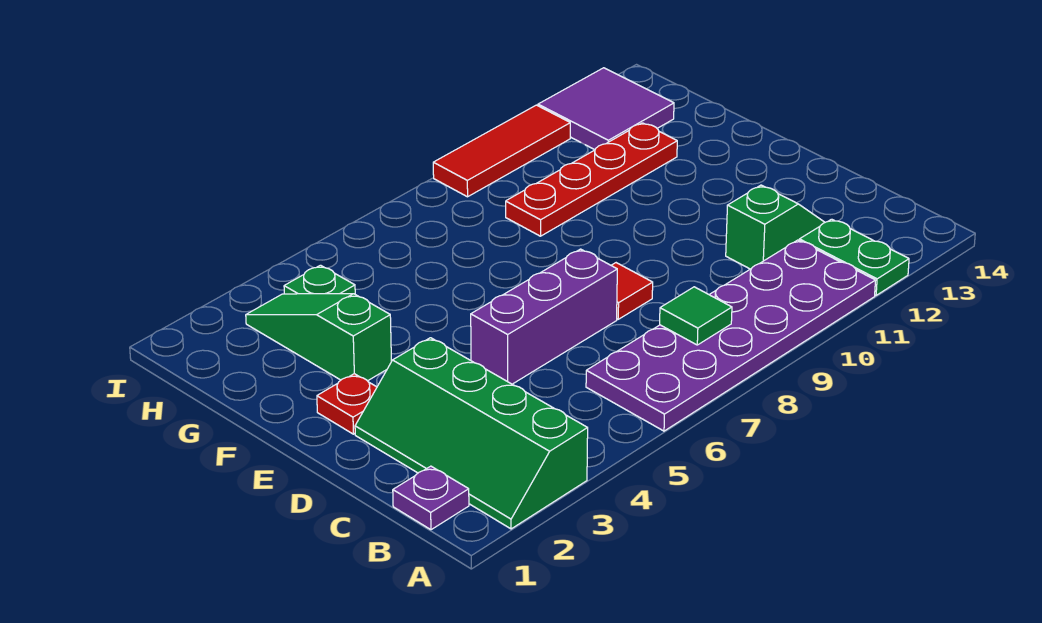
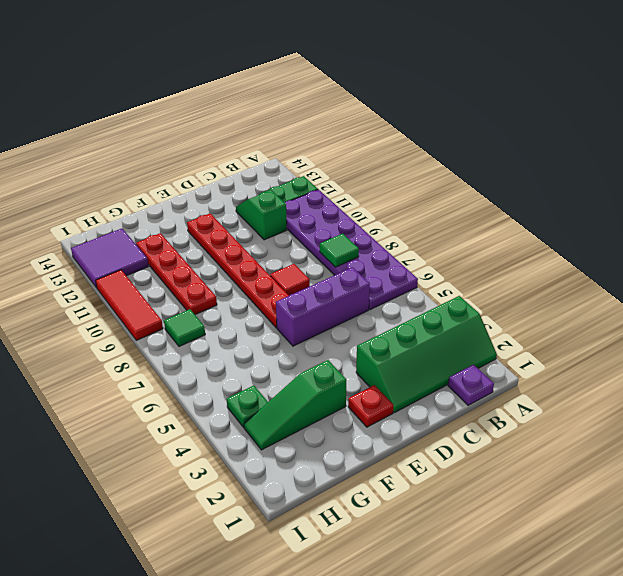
purple brick D5:D7 level 1 -> purple brick C6:E6 level 1
none -> red plate E7:E12 level 1
none -> green tile H8 level 1

